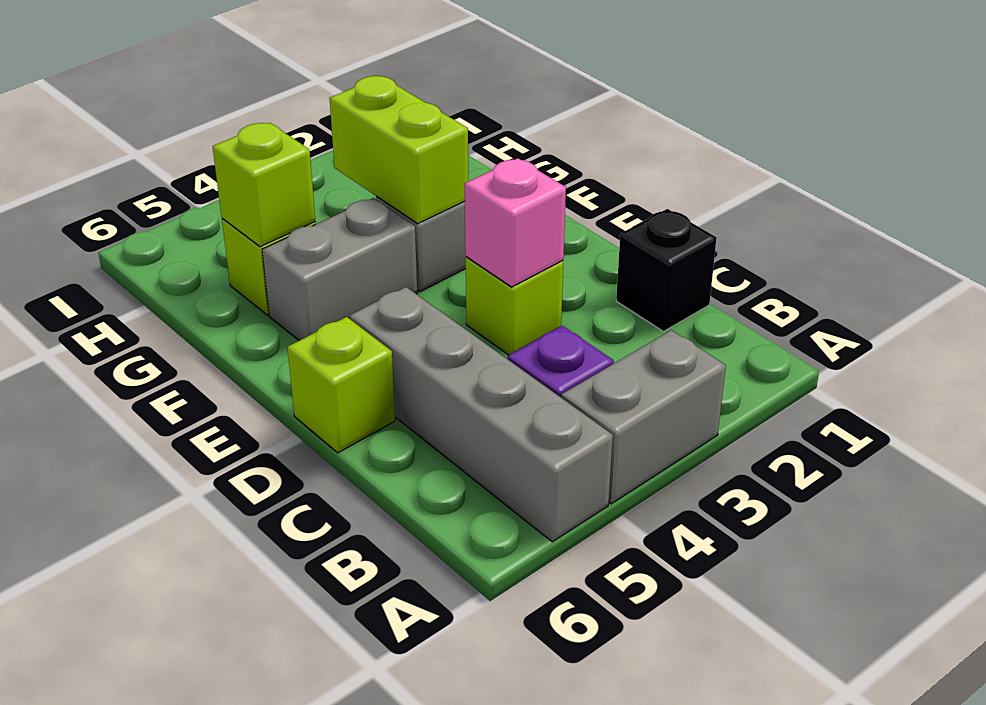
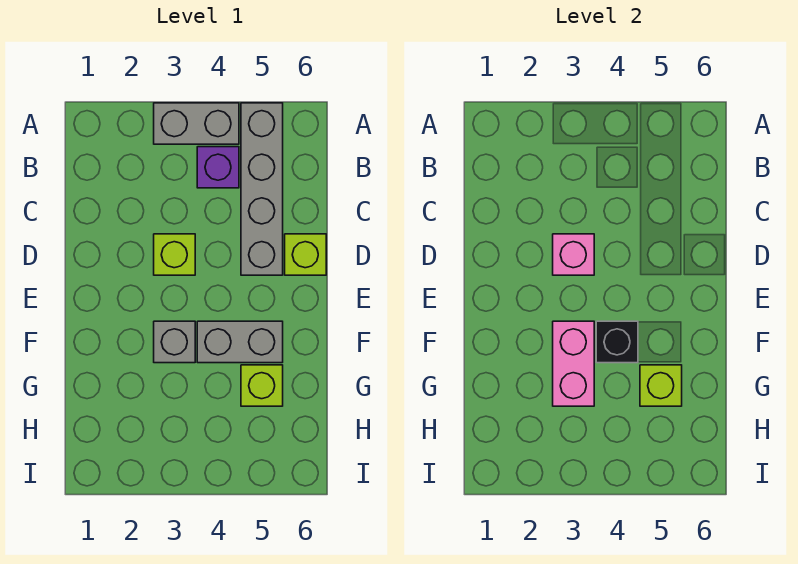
black brick C1 level 1 -> black brick F4 level 2
lime brick F3:G3 level 2 -> pink brick F3:G3 level 2

